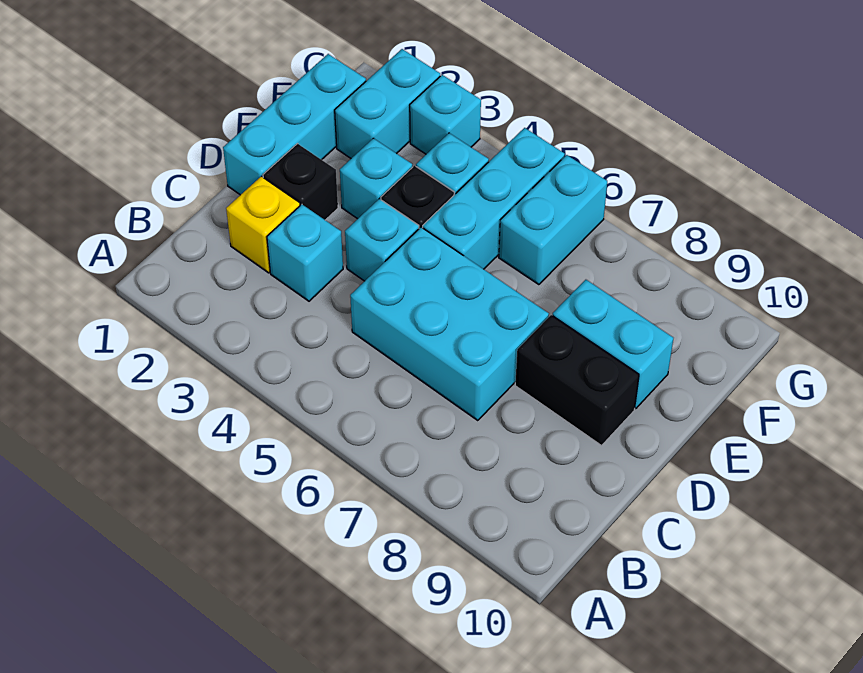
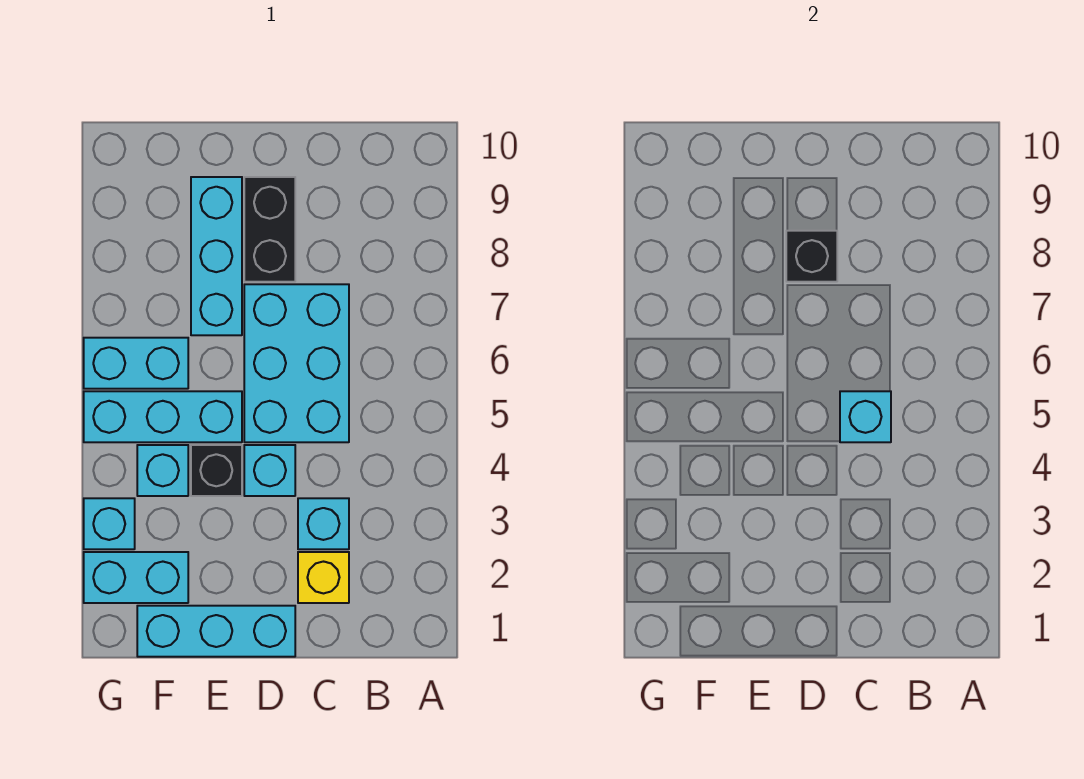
black brick D2 level 1 -> black brick D8 level 2
cyan brick E3 level 1 -> cyan brick C5 level 2
cyan brick E8:E9 level 1 -> cyan brick E7:E9 level 1

